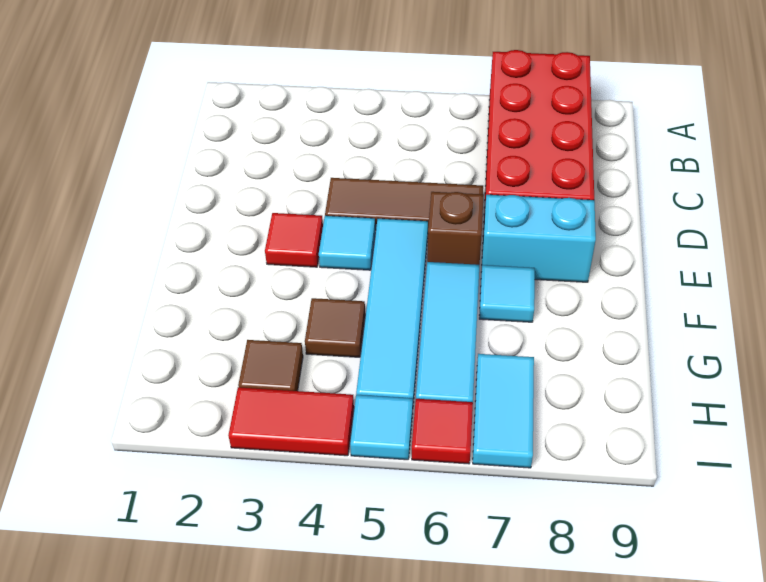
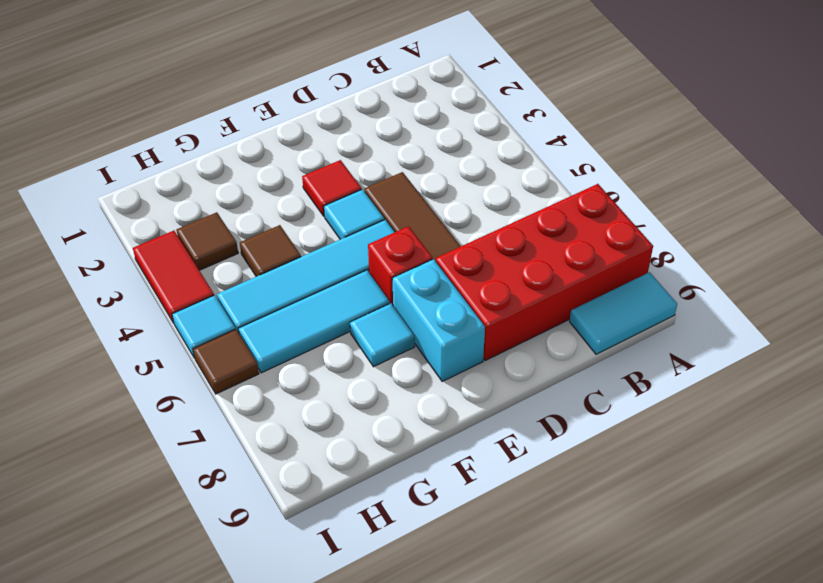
brown brick E6 level 1 -> red brick E6 level 1
cyan tile H7:I7 level 1 -> cyan tile A9:B9 level 1
red tile I6 level 1 -> brown tile I6 level 1

